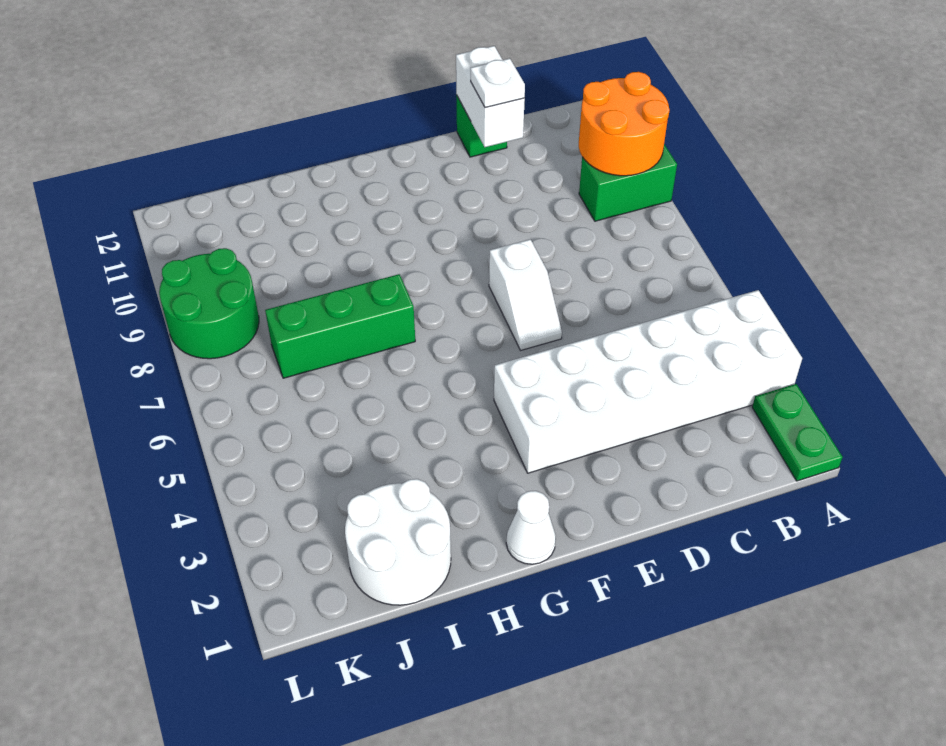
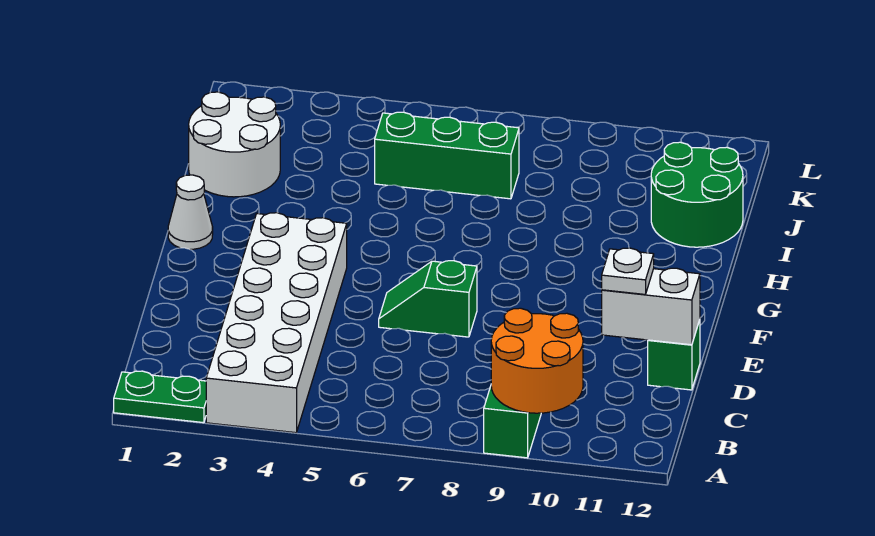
white slope E6:E7 level 1 top 7 -> green slope E6:E7 level 1 top 7
green brick H7:J7 level 1 -> green brick J5:J7 level 1
green round brick K8:L9 level 1 -> green round brick I11:J12 level 1

